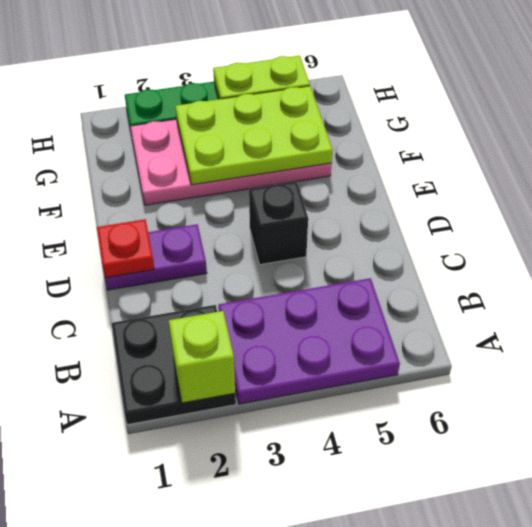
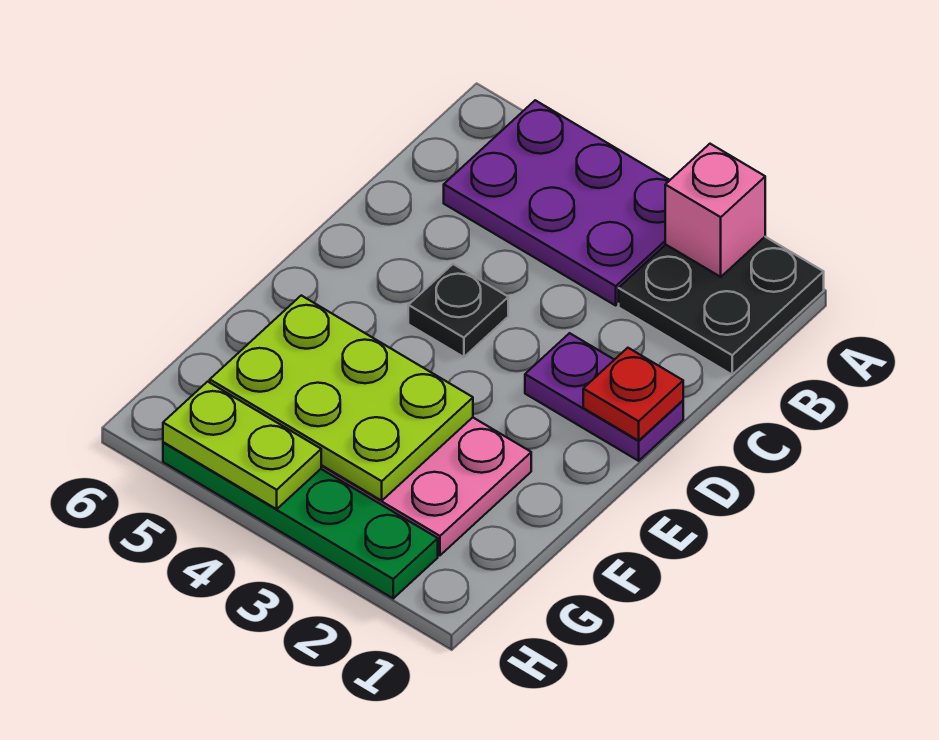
lime brick A2 level 2 -> pink brick A2 level 2
black brick D4 level 1 -> black plate D4 level 1

